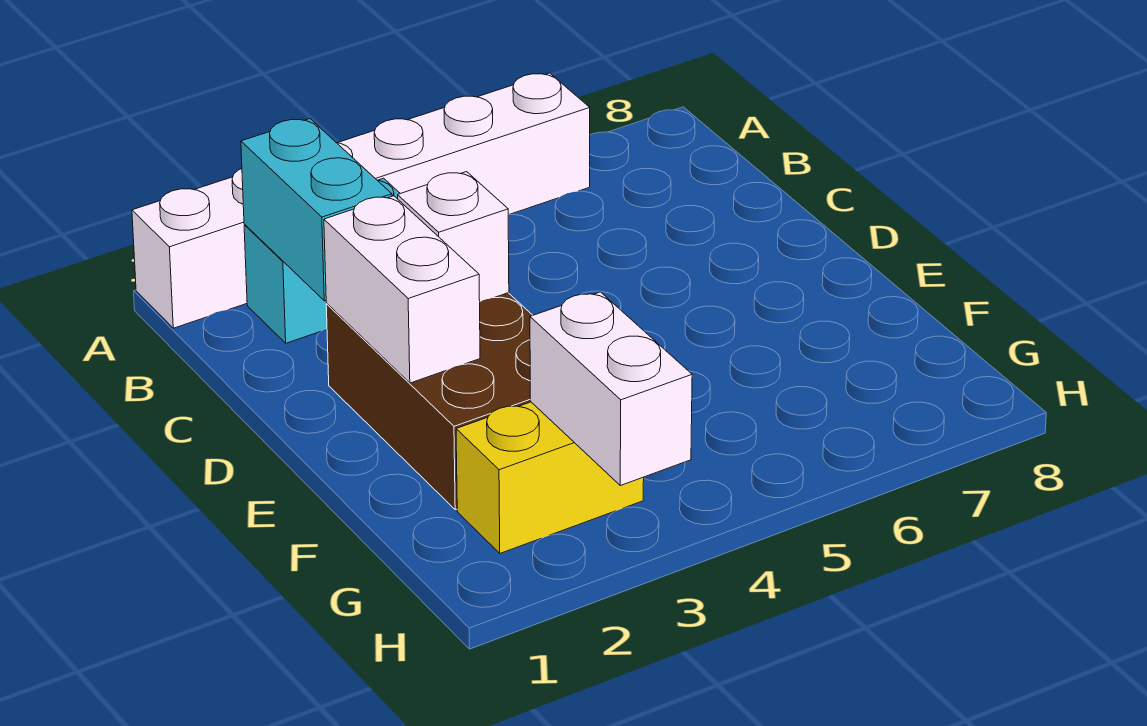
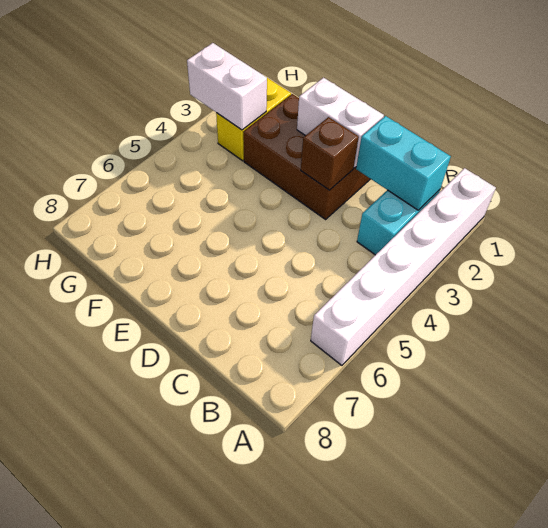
white brick D3 level 2 -> brown brick D3 level 2

